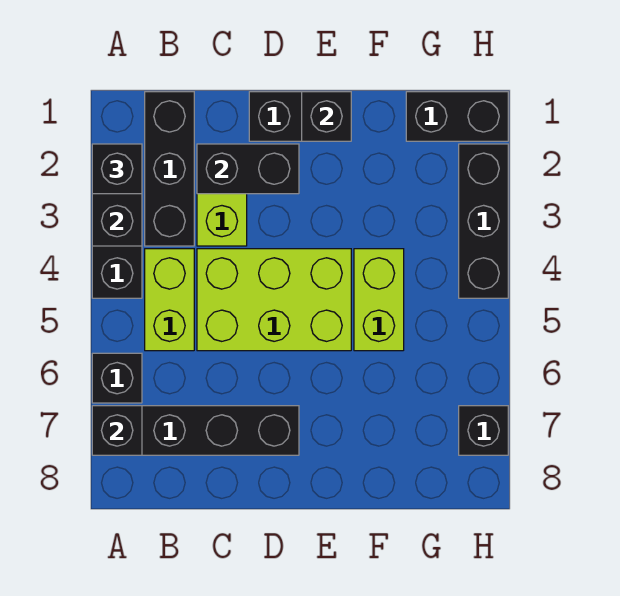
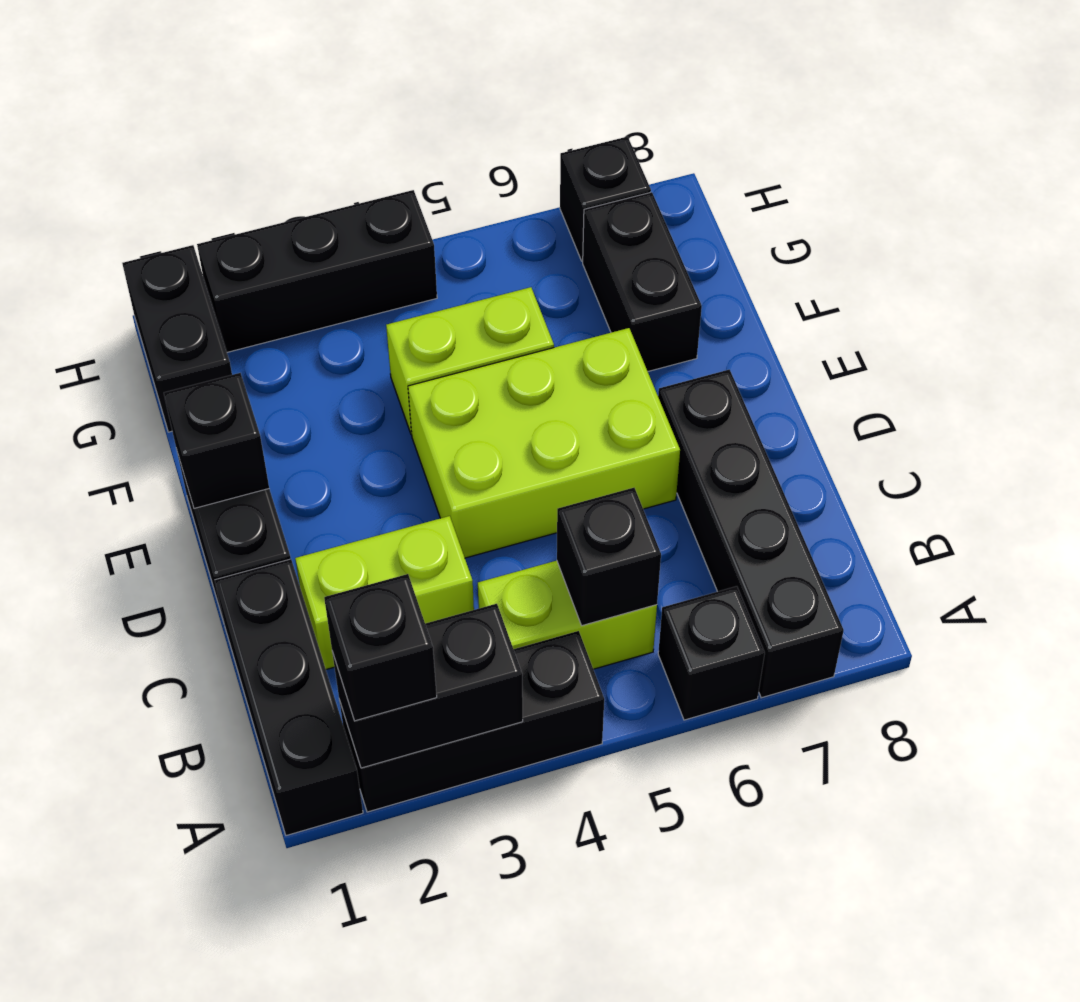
black brick A7 level 2 -> black brick B5 level 2
black brick B1:B3 level 1 -> black brick A1:C1 level 1
black brick C2:D2 level 2 -> black brick F7:G7 level 1
lime brick C4:E5 level 1 -> lime brick D4:E6 level 1

